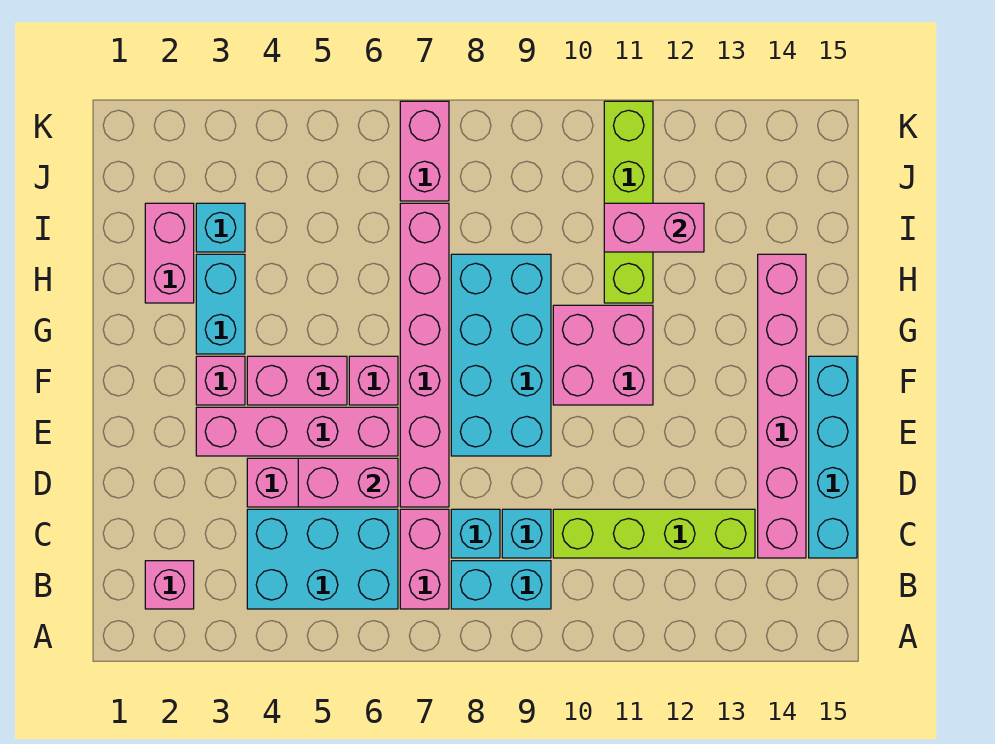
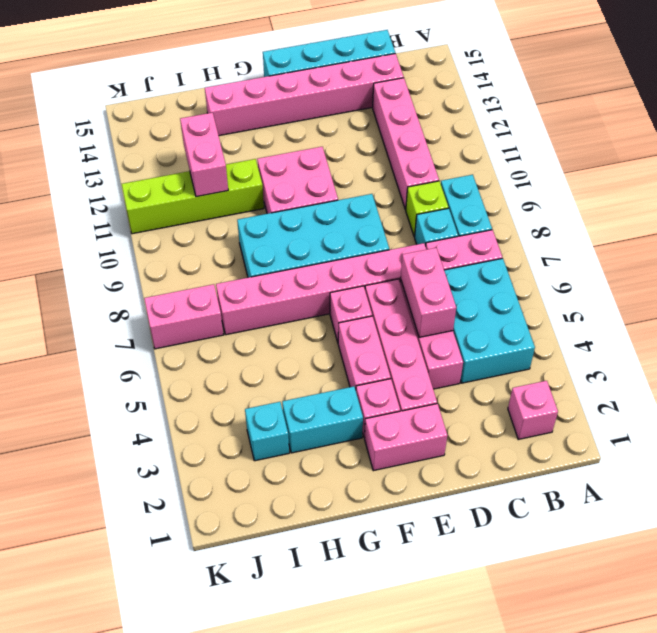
cyan brick C9 level 1 -> lime brick C9 level 1
lime brick C10:C13 level 1 -> pink brick C10:C13 level 1
pink brick H2:I2 level 1 -> pink brick E2:F2 level 1

